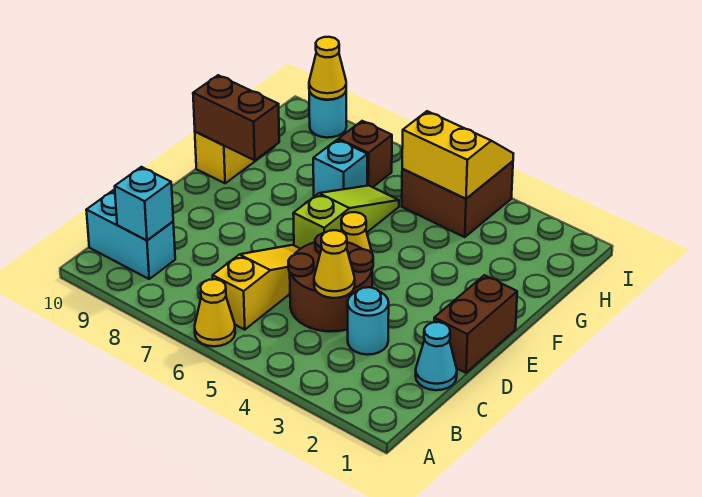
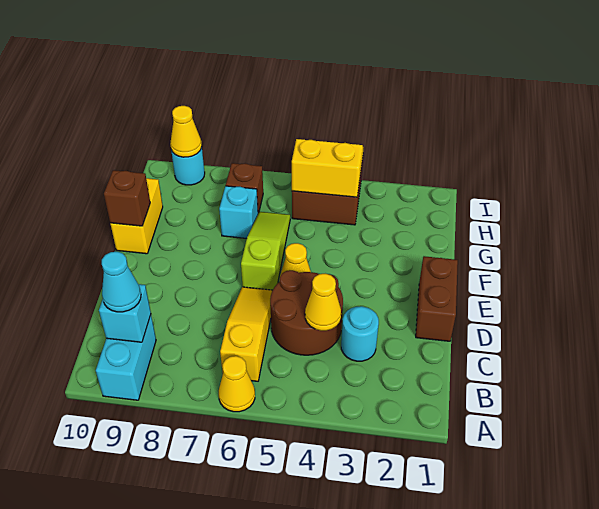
cyan brick B9:B10 level 1 -> cyan brick A9:B9 level 1
cyan cone C1 level 1 -> cyan cone B9 level 3
brown brick F9:F10 level 2 -> brown brick F10 level 2

